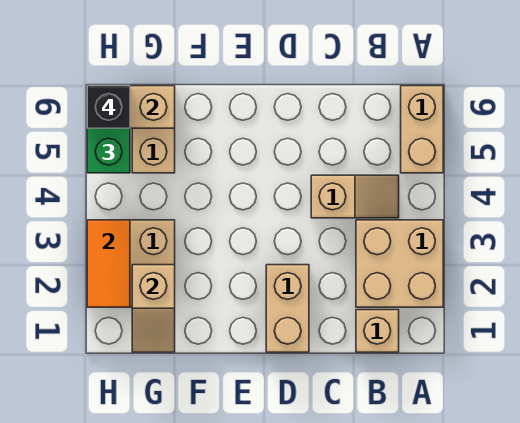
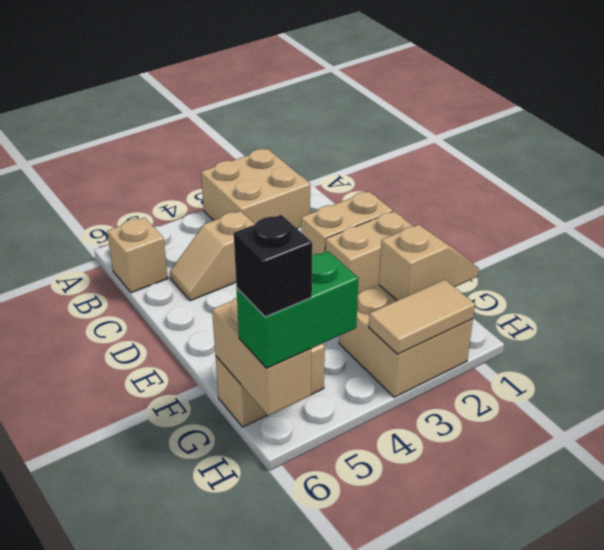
tan brick A5:A6 level 1 -> tan brick E1:E2 level 1
tan brick B1 level 1 -> tan brick B6 level 1
tan slope B4:C4 level 1 top C -> tan slope C4:C5 level 1 top 4
orange tile H2:H3 level 2 -> tan tile H2:H3 level 2

